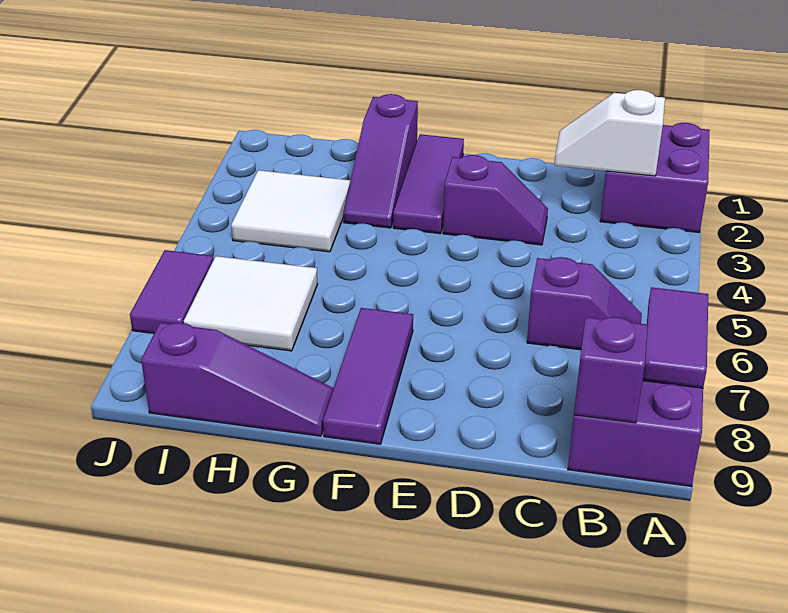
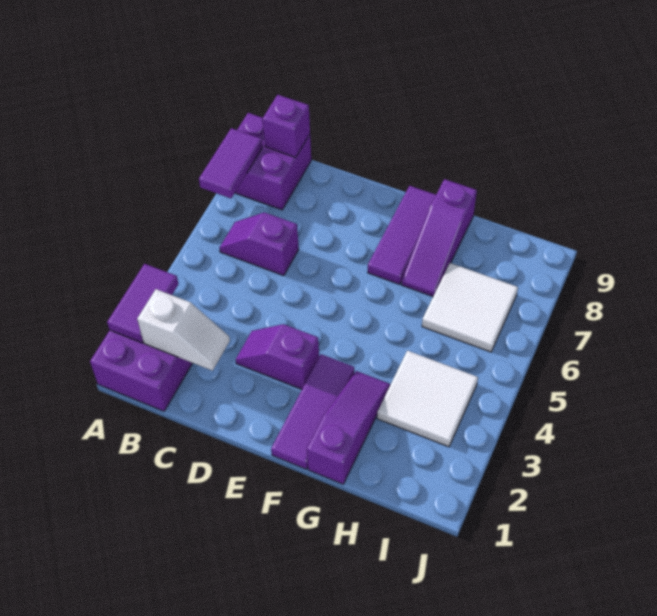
purple slope G9:I9 level 1 top I -> purple slope G7:G9 level 1 top 9
purple tile J6:J7 level 1 -> purple tile A2:A3 level 2

